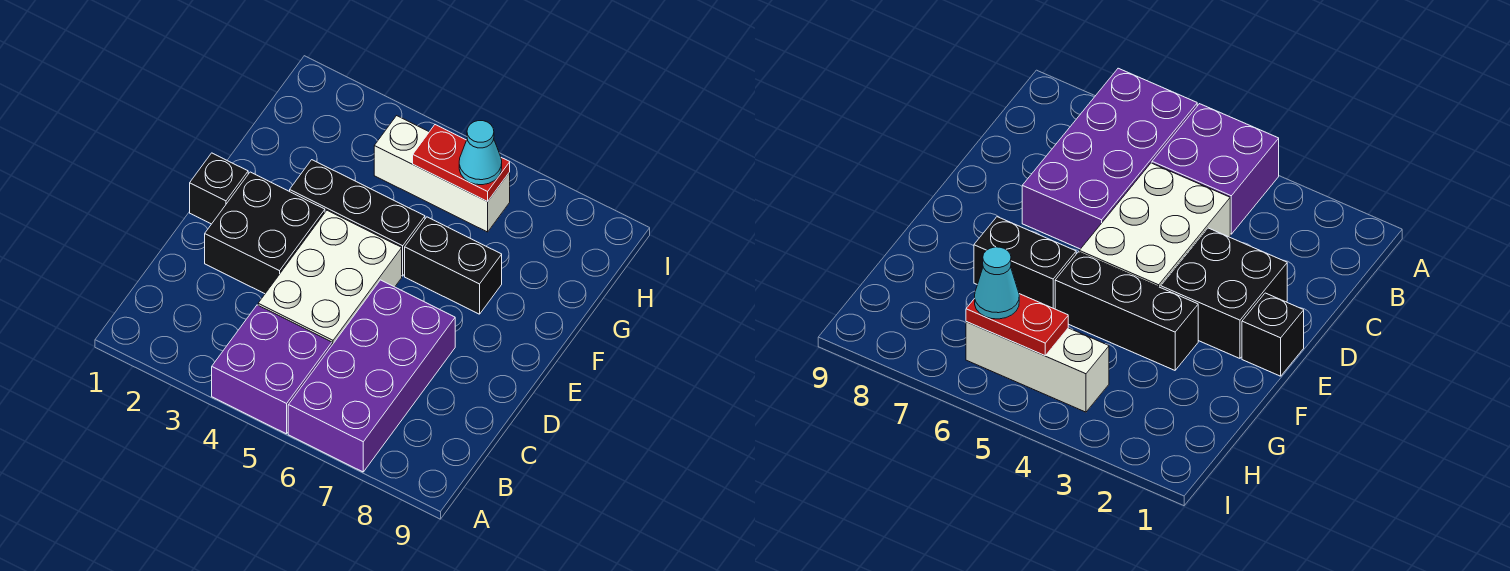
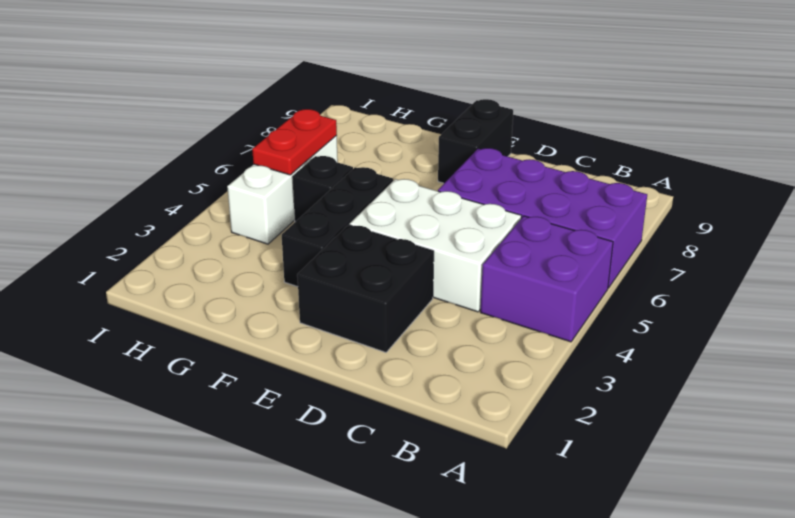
black brick E1 level 1 -> black brick G5 level 1
black brick F6:F7 level 1 -> black brick E8:E9 level 1
cyan cone H6 level 3 -> none

